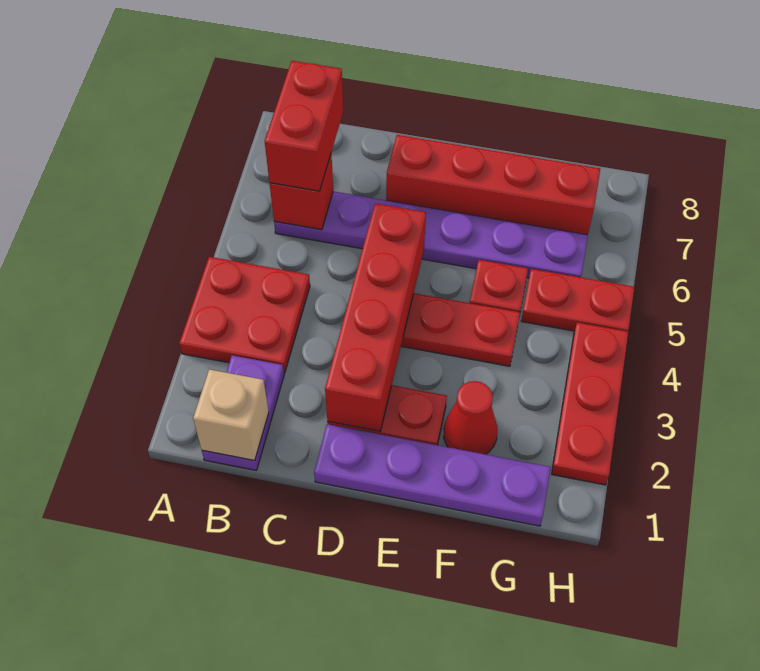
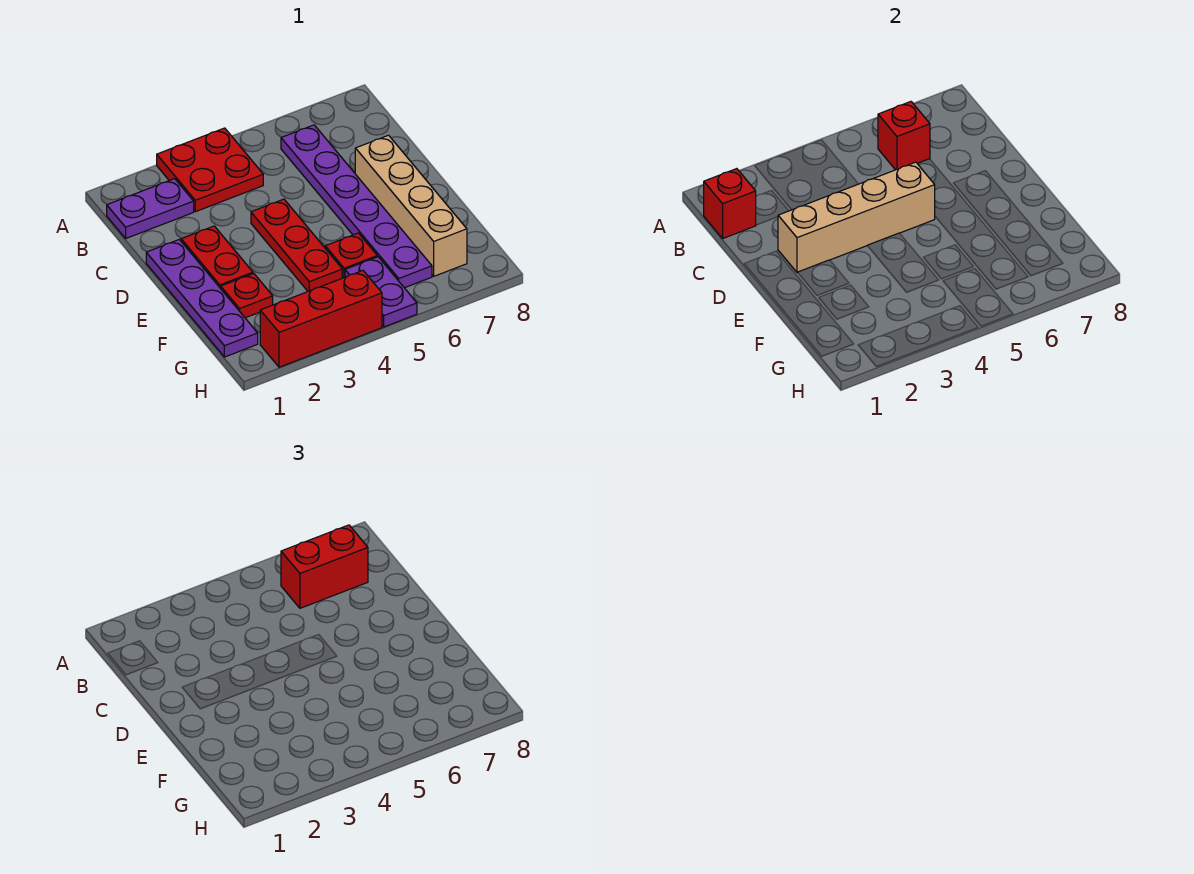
tan brick B1 level 2 -> red brick B1 level 2
red brick D2:D5 level 2 -> tan brick D2:D5 level 2
red brick D7:G7 level 1 -> tan brick D7:G7 level 1
red cone F2 level 1 -> red plate F2 level 1
red plate G5:H5 level 1 -> purple plate G5:H5 level 1
red plate H2:H4 level 1 -> red brick H2:H4 level 1

